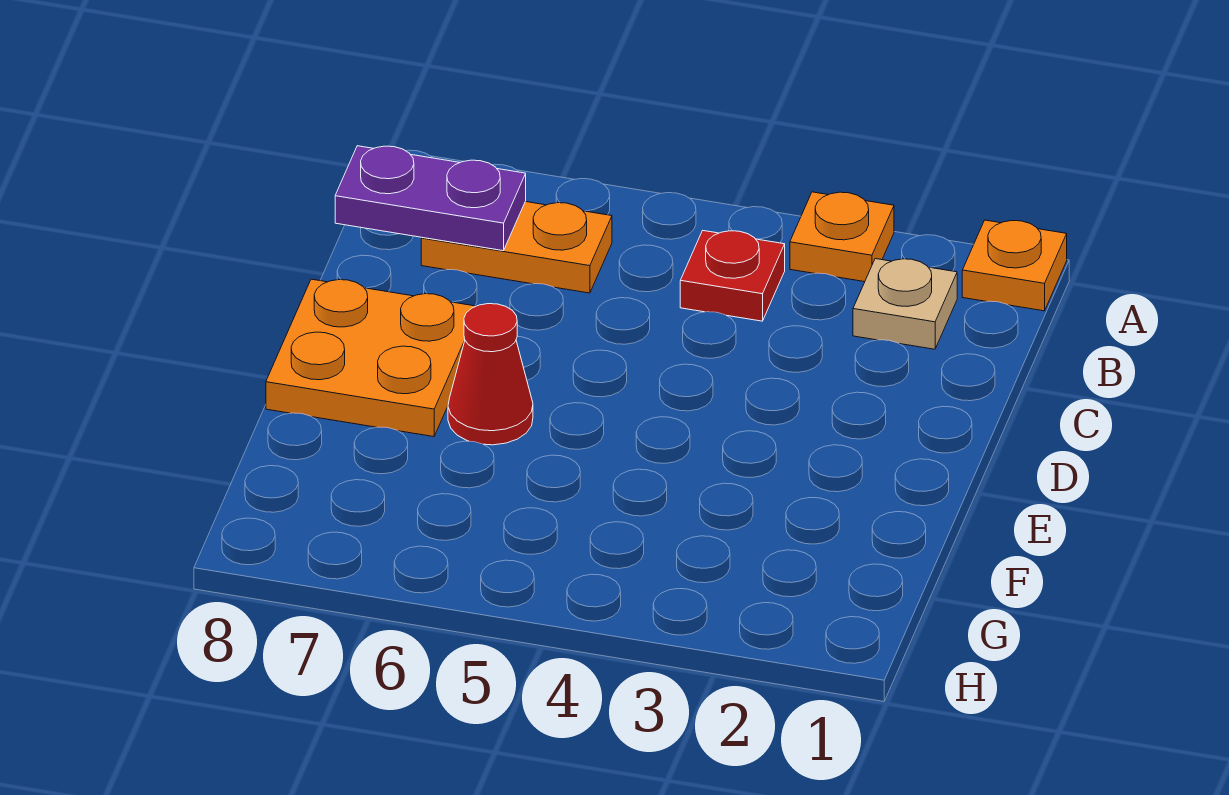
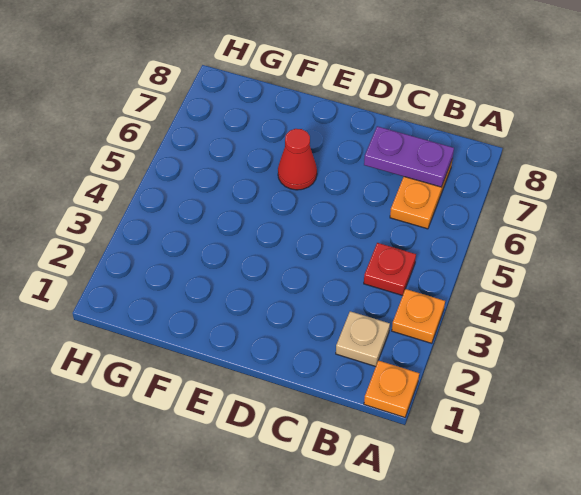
purple plate B7:B8 level 2 -> purple plate B7:C7 level 2
orange plate D7:E8 level 1 -> none

